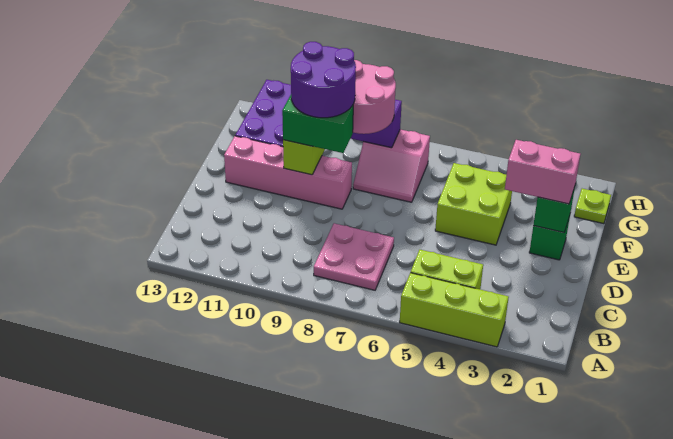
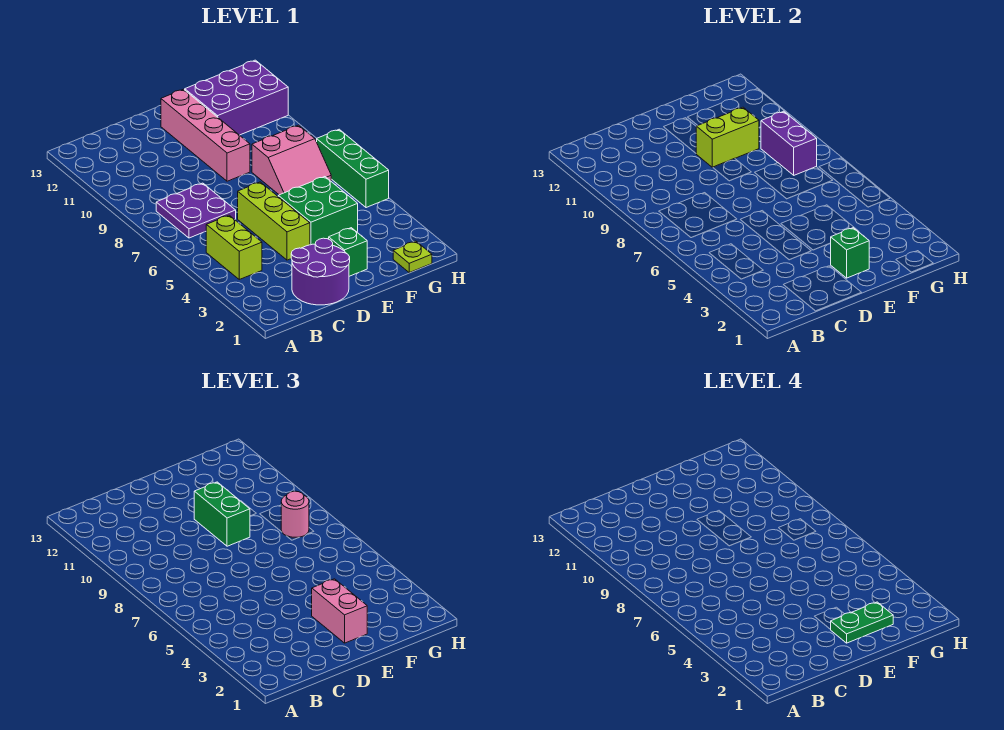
lime brick A3:A5 level 1 -> lime brick D4:D6 level 1
pink plate B7:C8 level 1 -> purple plate B7:C8 level 1
none -> green plate E2:F2 level 4
lime brick E4:F5 level 1 -> green brick E4:F5 level 1
purple round brick E9:F10 level 4 -> purple round brick C1:D2 level 1
pink slope F7:G8 level 1 top G -> pink slope F7:G8 level 1 top 8
pink round brick F8:G9 level 3 -> pink round brick G8 level 3
none -> green brick H5:H7 level 1

